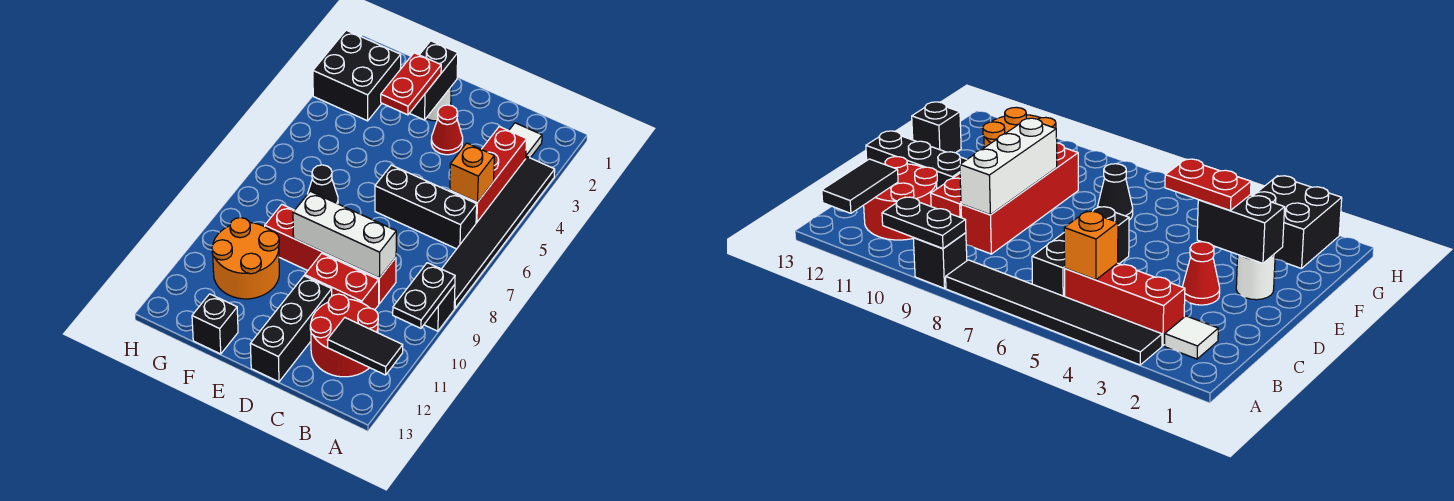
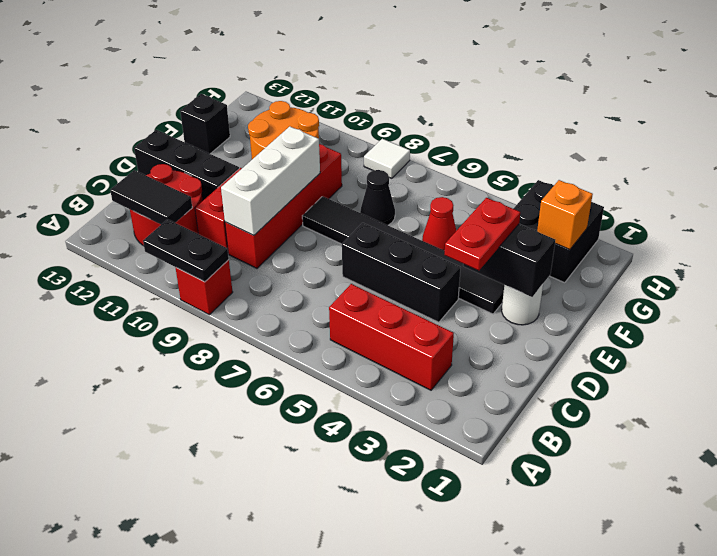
black tile A3:A8 level 1 -> black tile E3:E8 level 1
black brick A9 level 1 -> red brick A9 level 1
black tile A12:B12 level 2 -> black tile B11:B12 level 2
white tile B2 level 1 -> white tile H8 level 1
orange brick B5 level 2 -> orange brick G2 level 2
black brick B6:D6 level 1 -> black brick D4:D6 level 1
red cone D3 level 1 -> red cone F5 level 1
red plate E3:E4 level 3 -> red plate D3:E3 level 3

